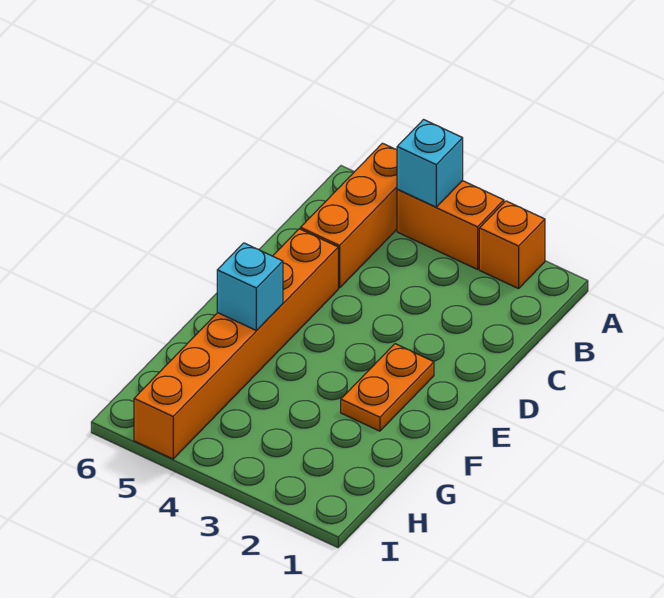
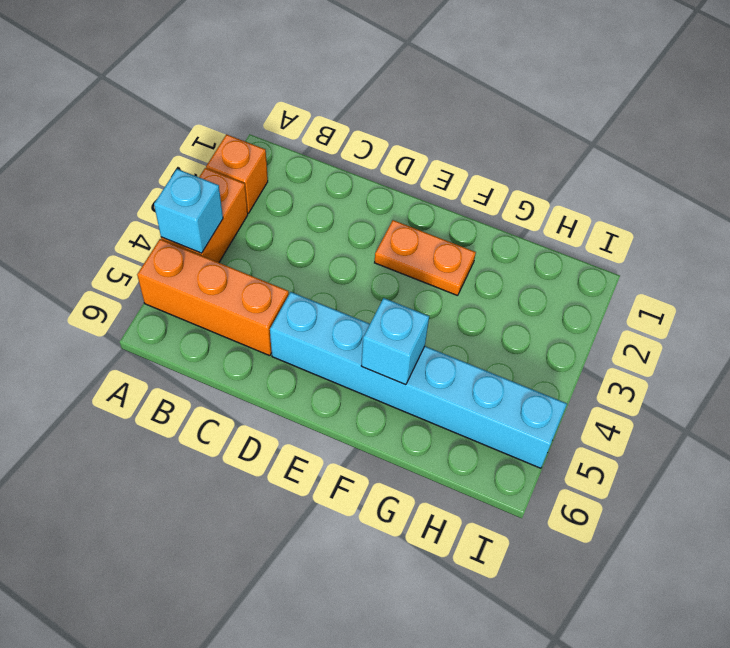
orange brick D5:I5 level 1 -> cyan brick D5:I5 level 1

